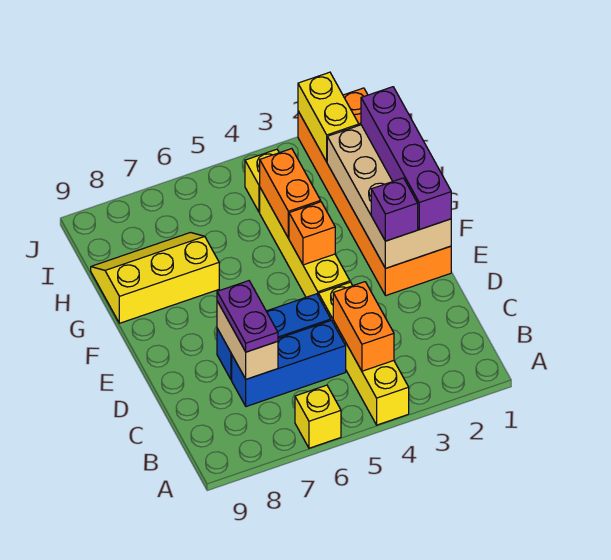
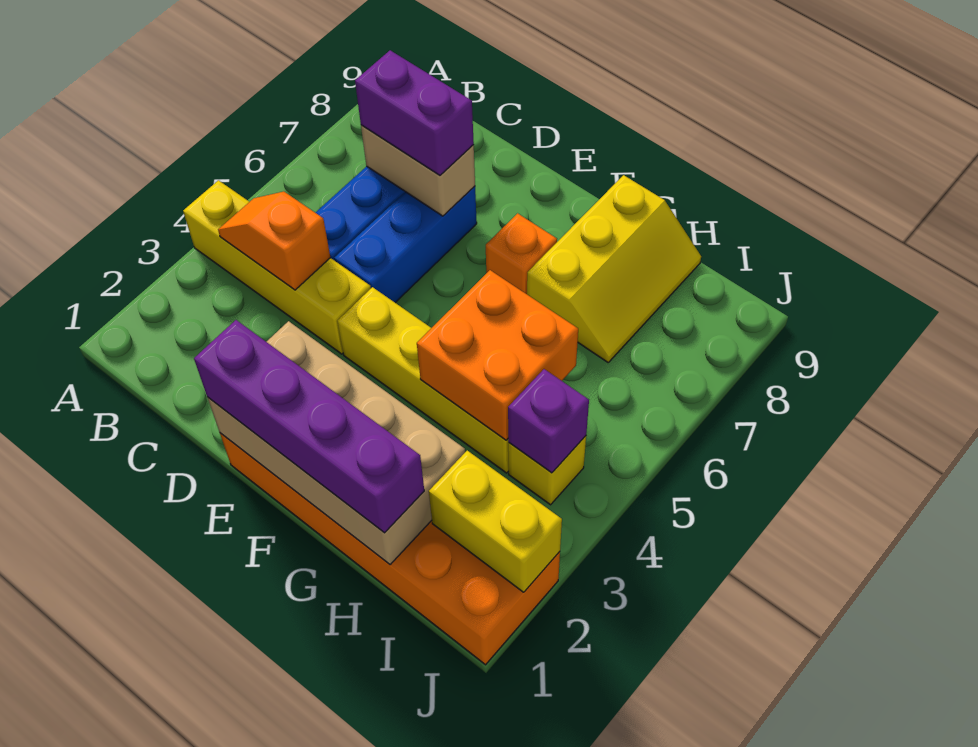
yellow brick A6 level 1 -> none
orange brick B4:C4 level 2 -> orange slope B4:C4 level 2 top C
purple plate C7:D7 level 3 -> purple brick C7:D7 level 3
purple brick E2 level 3 -> purple brick I4 level 2
orange brick F4 level 2 -> orange brick F7 level 1
orange brick G4:H4 level 2 -> orange brick G4:H5 level 2

